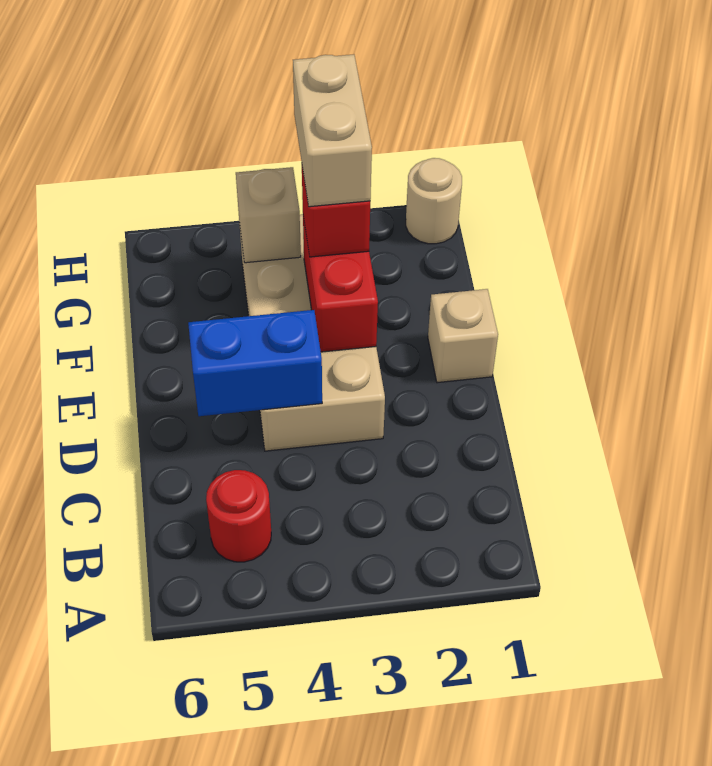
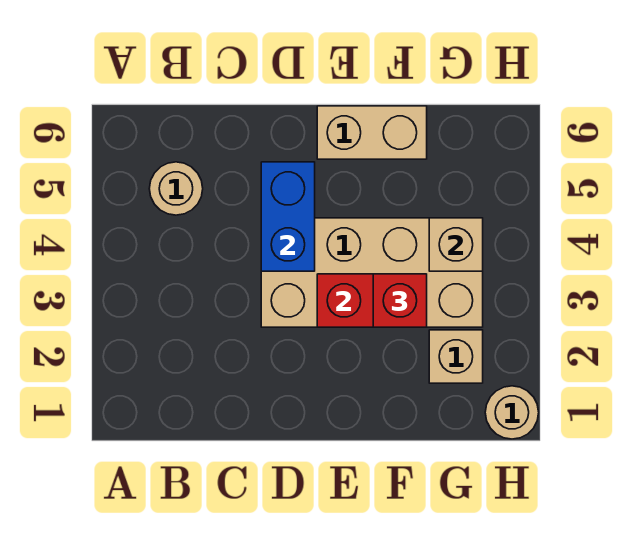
red round brick B5 level 1 -> tan round brick B5 level 1
tan brick E1 level 1 -> tan brick G2 level 1
tan brick F3:G3 level 4 -> tan brick E6:F6 level 1

